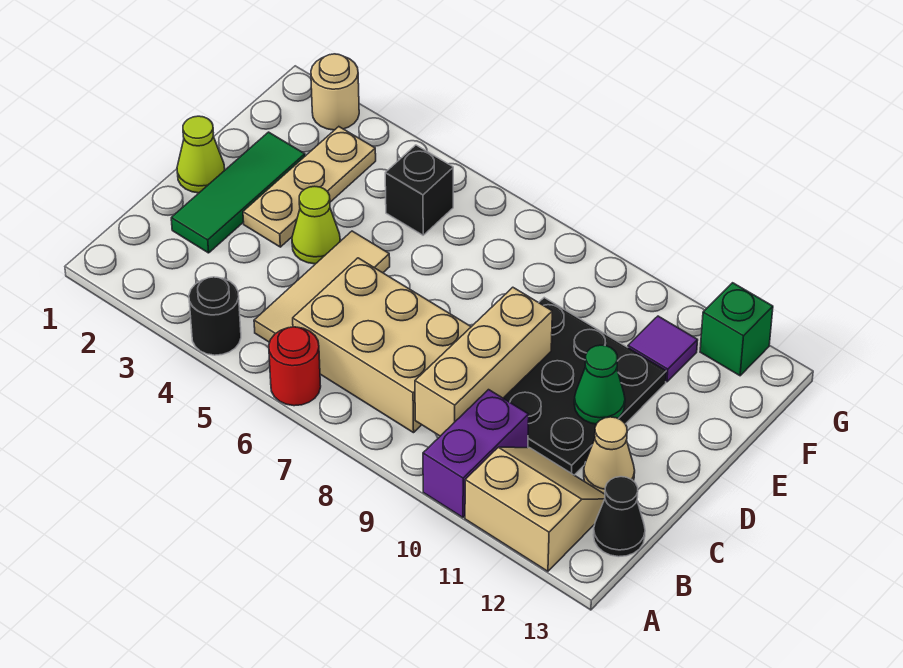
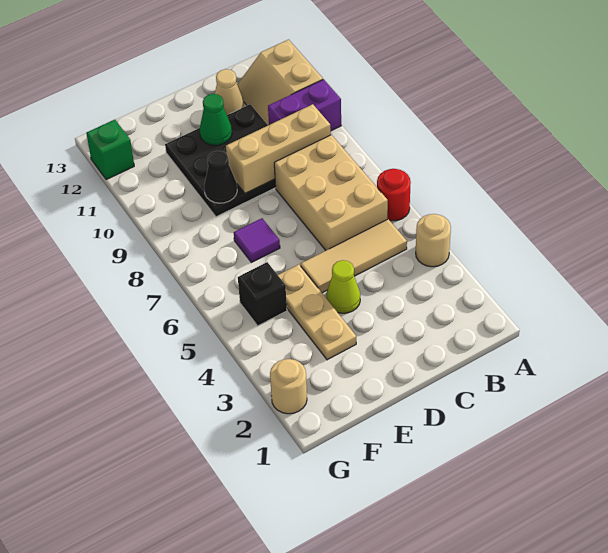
black round brick A4 level 1 -> tan round brick A4 level 1
black cone B13 level 1 -> black cone E9 level 2
green tile C2:E2 level 1 -> none
lime cone D1 level 1 -> none
tan plate D3:F3 level 1 -> tan plate E3:E5 level 1
purple tile F11 level 1 -> purple tile E7 level 1

